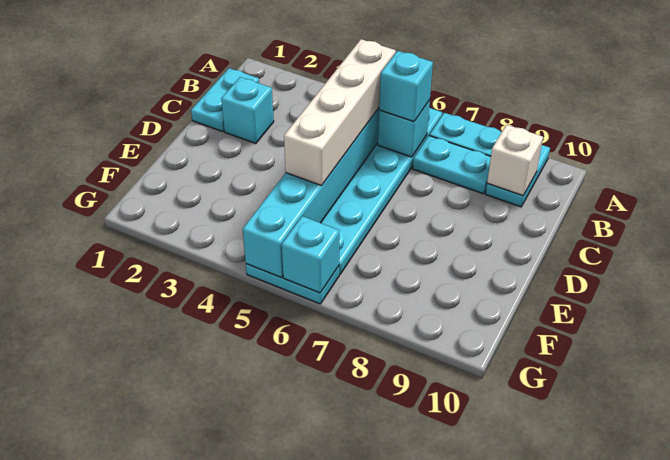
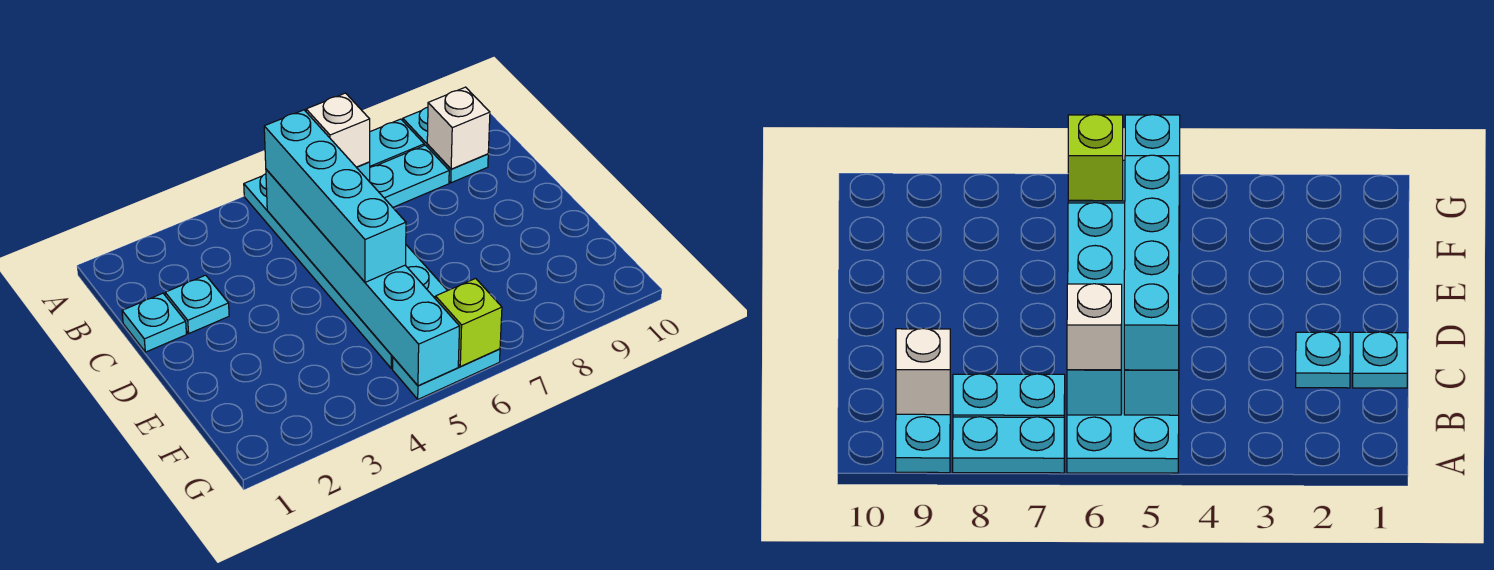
cyan plate B1:C1 level 1 -> cyan plate C1 level 1
white brick B5:E5 level 3 -> cyan brick B5:E5 level 3
cyan brick B6 level 3 -> white brick B6 level 3
cyan brick C2 level 1 -> cyan plate C2 level 1
cyan brick G6 level 2 -> lime brick G6 level 2

